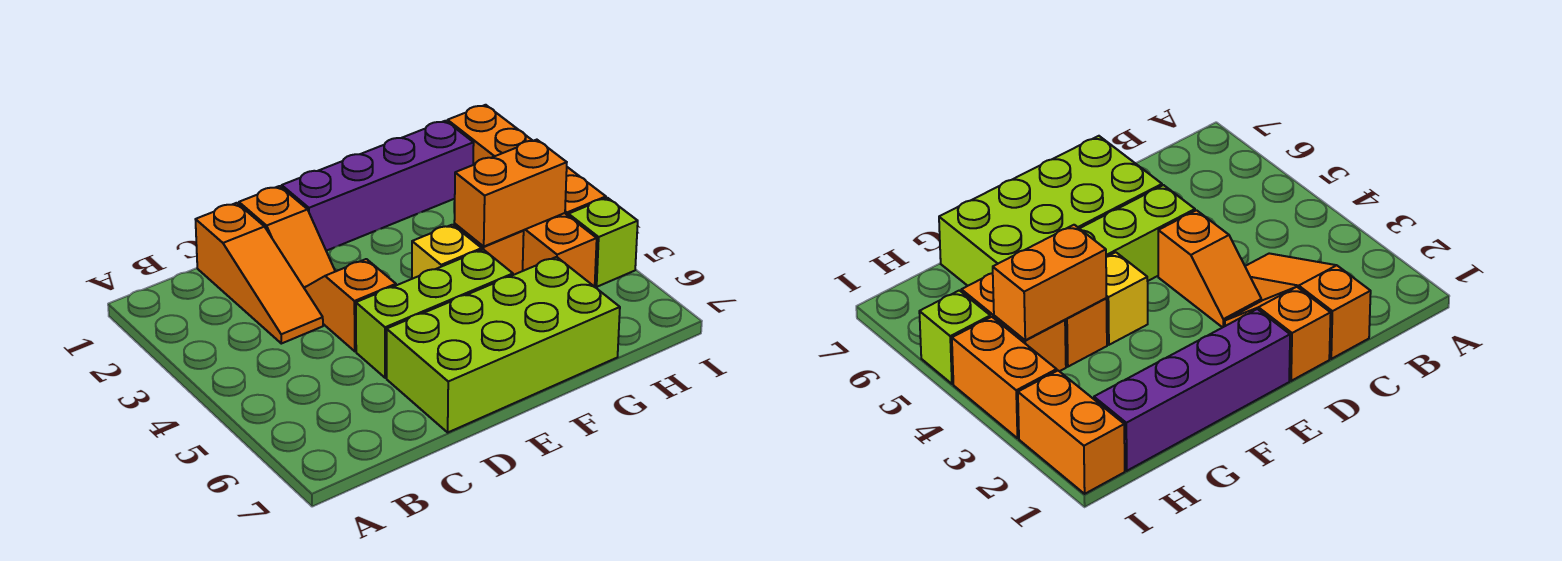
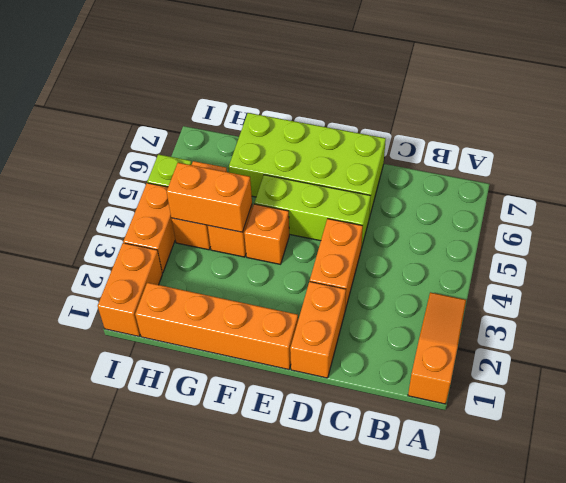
orange slope C1:C3 level 1 top 1 -> orange slope A1:A3 level 1 top 1
orange slope D1:D2 level 1 top 1 -> orange brick D1:D2 level 1
orange slope D3:D4 level 1 top 4 -> orange brick D3:D4 level 1
purple brick E1:H1 level 1 -> orange brick E1:H1 level 1
yellow brick F4 level 1 -> orange brick F4 level 1

